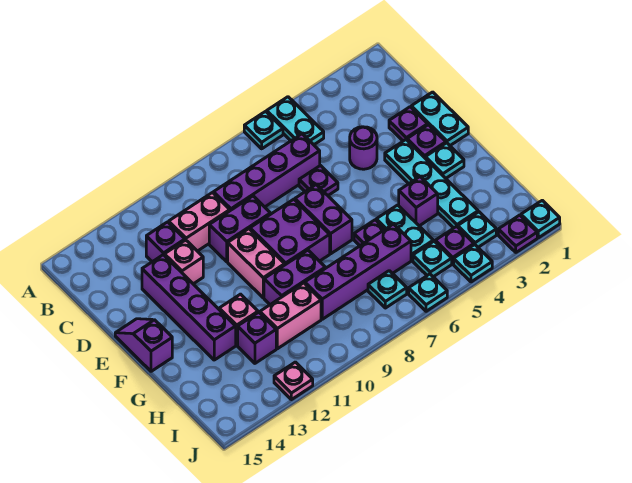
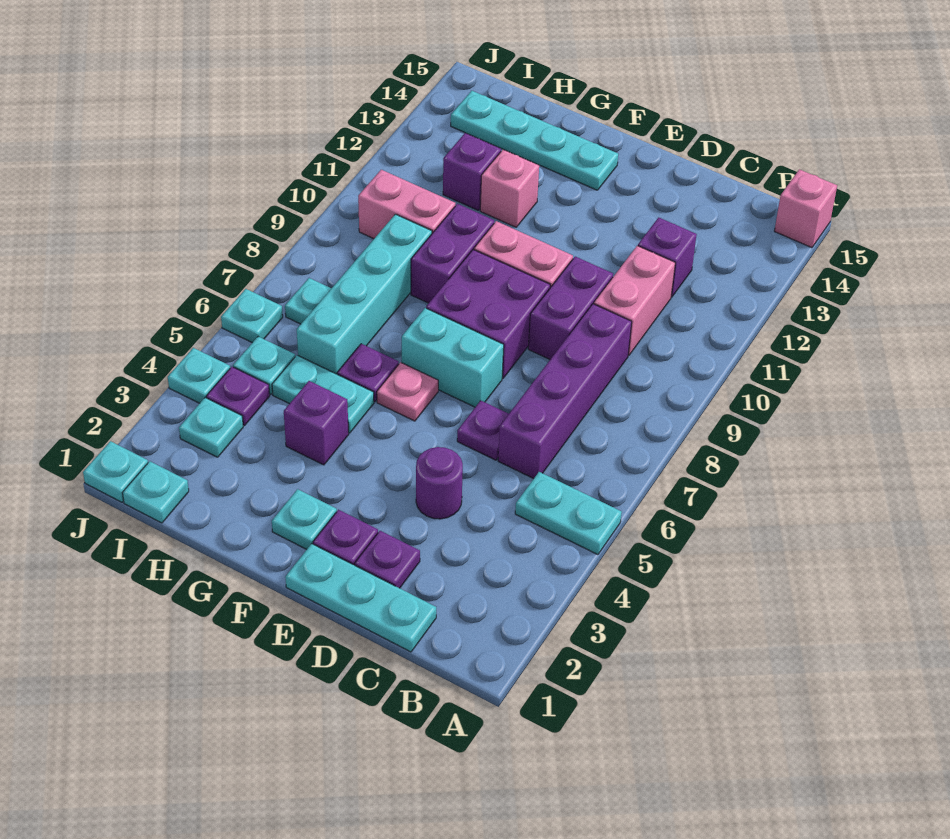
cyan plate A6 level 1 -> cyan plate I1 level 1
cyan plate D1:E1 level 1 -> cyan plate C1:E1 level 1
pink brick D12 level 1 -> pink brick A15 level 1
purple brick D13:G13 level 1 -> none
cyan plate E3:H3 level 1 -> cyan plate F14:I14 level 1
purple brick E7:F7 level 1 -> cyan brick E7:F7 level 1
purple slope E15:F15 level 1 top F -> none
purple brick H6:H9 level 1 -> cyan brick H6:H9 level 1
pink brick H10:H11 level 1 -> pink brick H10:I10 level 1
purple plate J2 level 1 -> none
pink plate J12 level 1 -> pink plate F6 level 1

